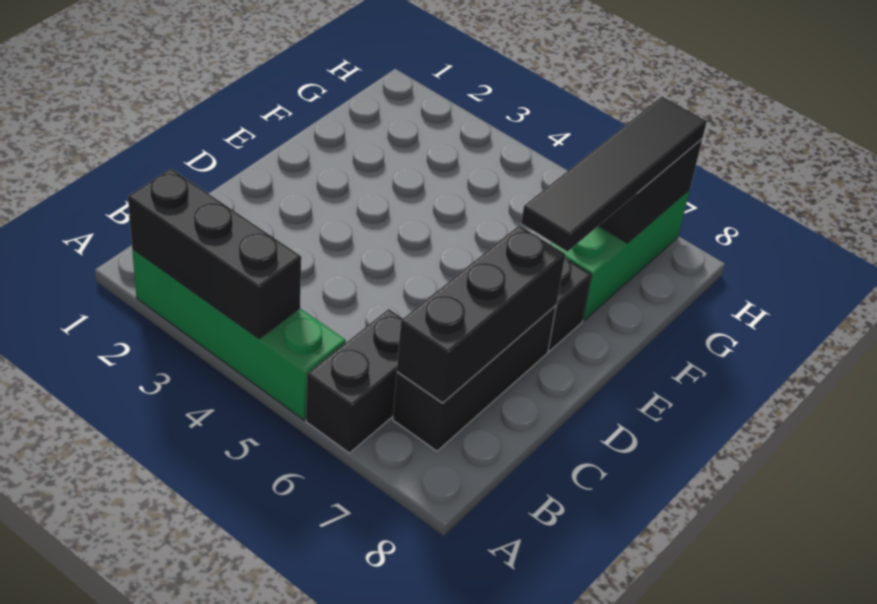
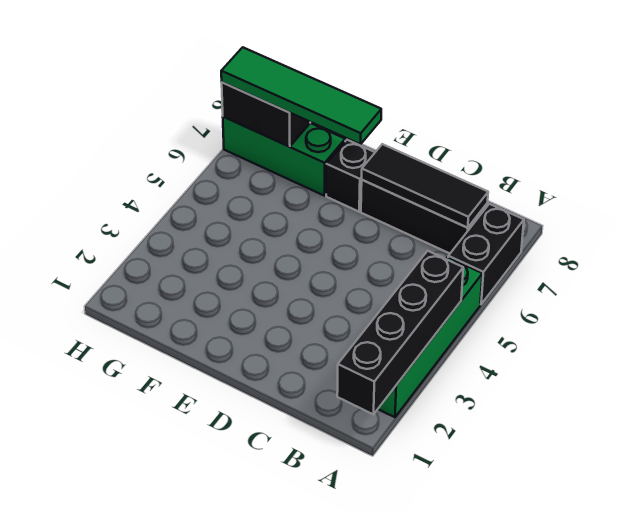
black brick A2:A4 level 2 -> black brick A1:A4 level 2
black brick A6:B6 level 1 -> black brick A6:A7 level 1
black brick B7:D7 level 2 -> black tile B7:D7 level 2
black tile E7:H7 level 3 -> green tile E7:H7 level 3

